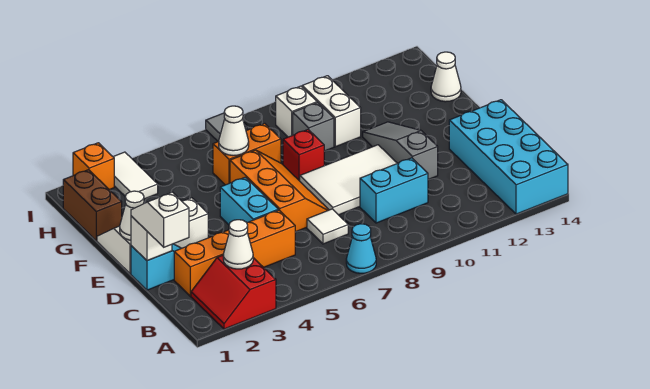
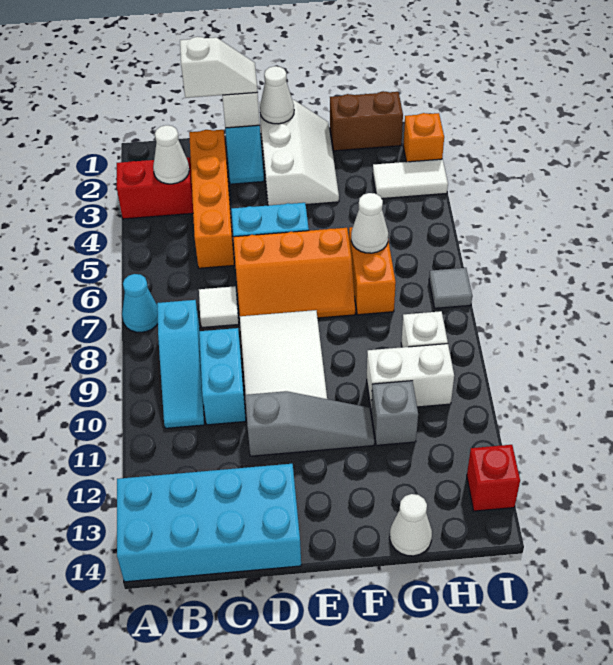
none -> cyan slope B8:B10 level 1 top 8
red brick F8 level 1 -> red brick I13 level 1
grey brick G9 level 1 -> grey brick G11 level 1

